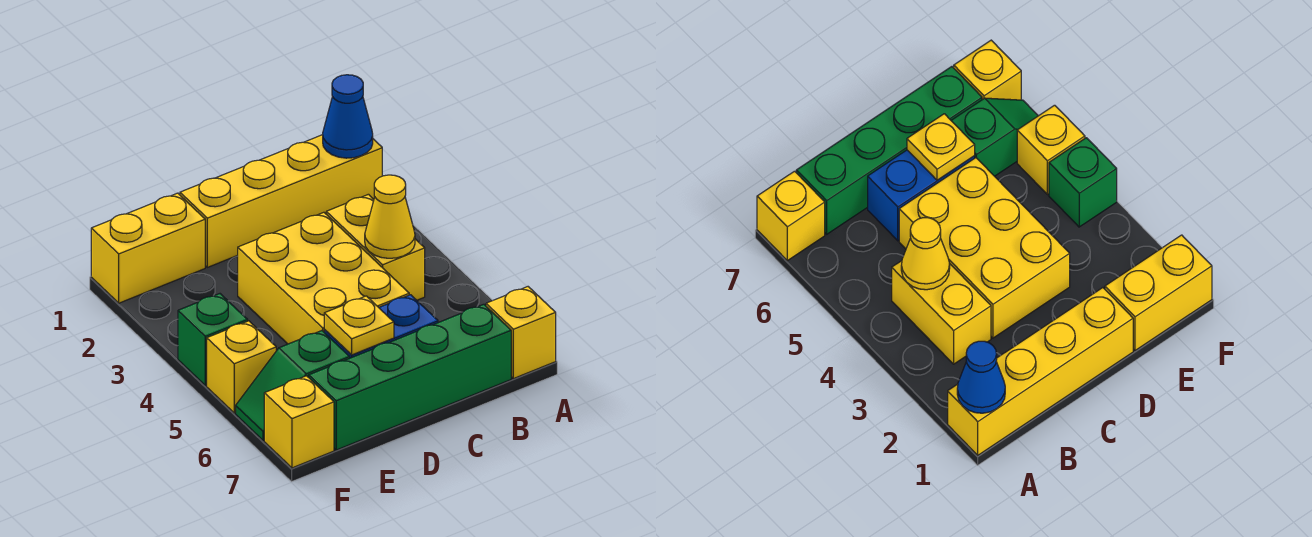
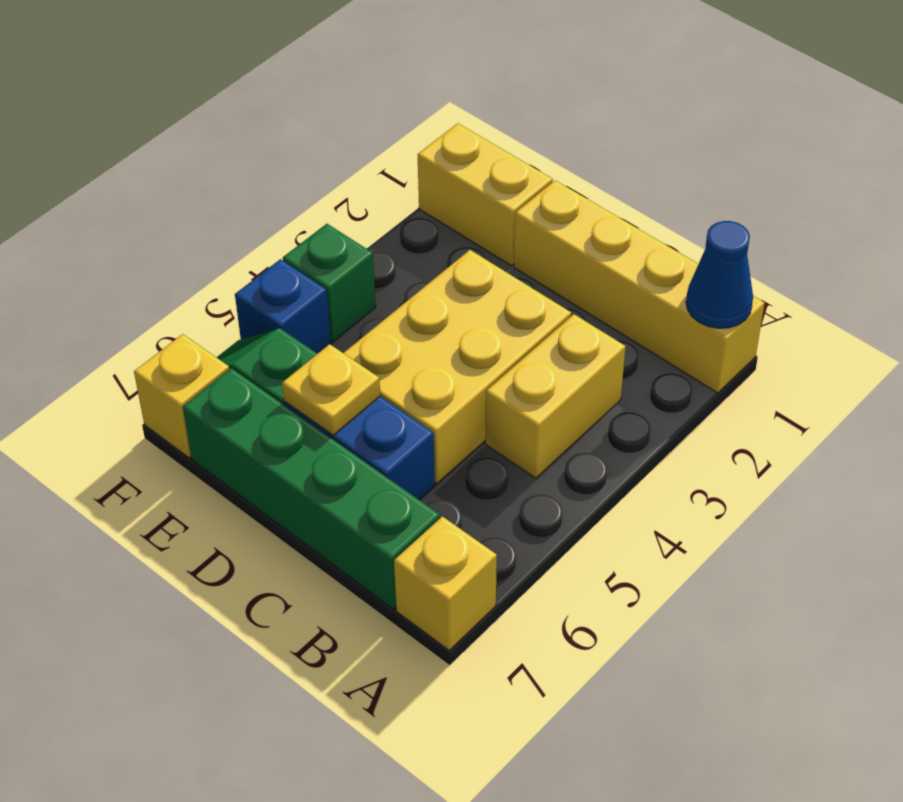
yellow cone B4 level 2 -> none
yellow brick F5 level 1 -> blue brick F5 level 1

